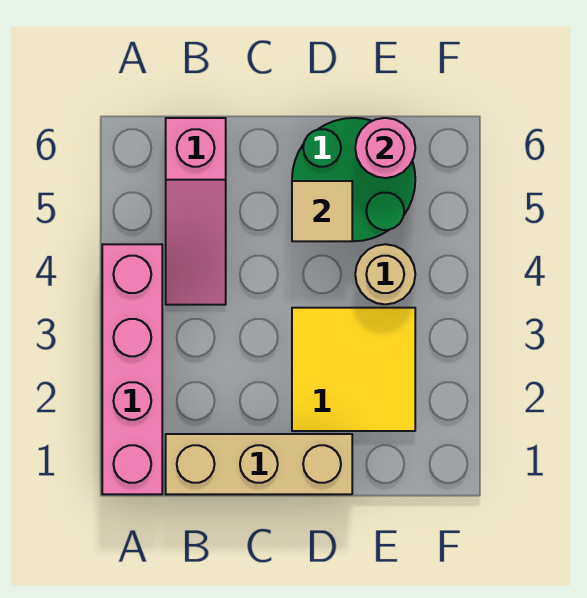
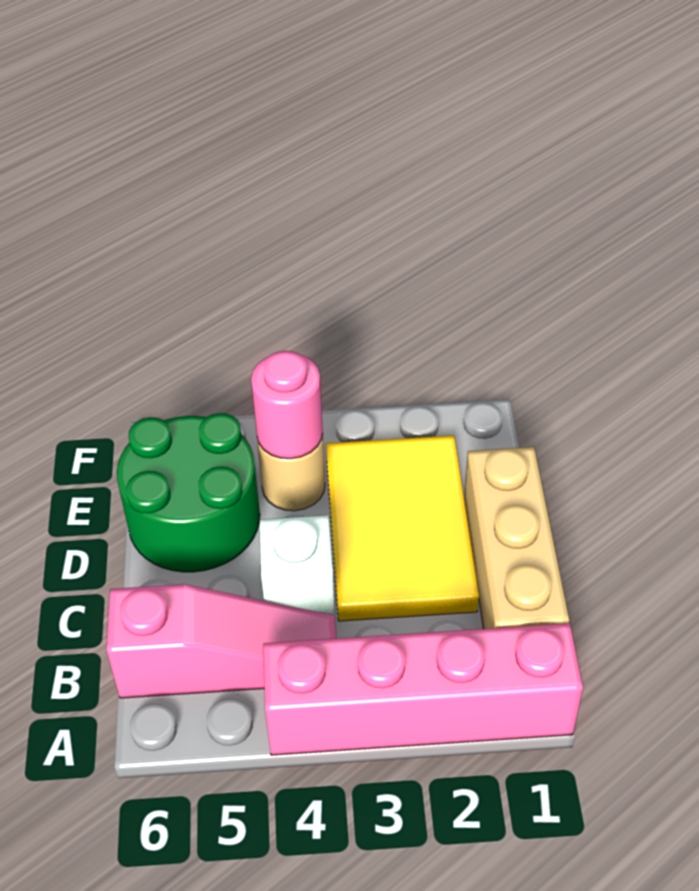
none -> white brick C4 level 1
yellow tile D2:E3 level 1 -> yellow tile C2:E3 level 1
tan tile D5 level 2 -> none
pink round brick E6 level 2 -> pink round brick E4 level 2

